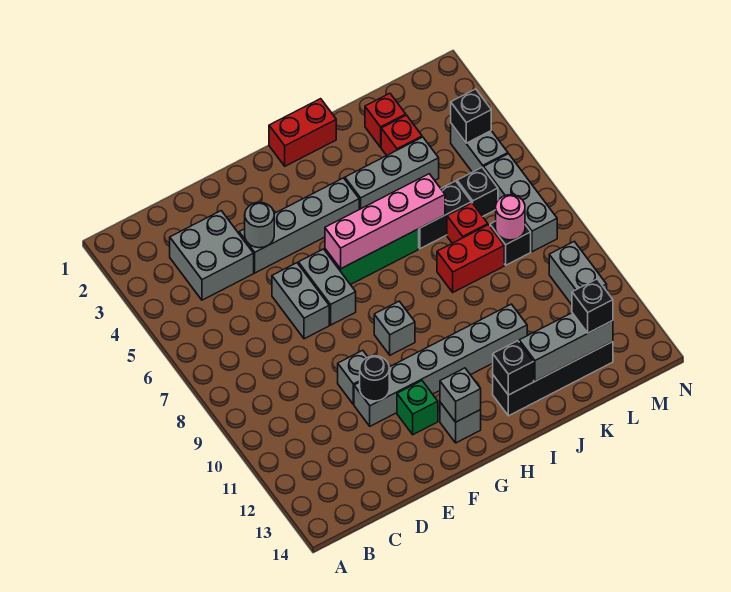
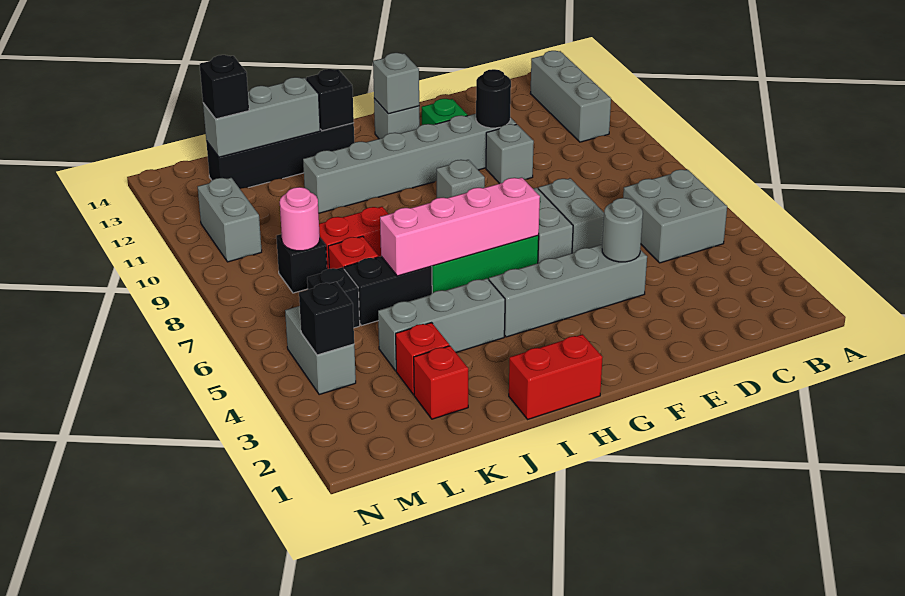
grey brick C3:D4 level 1 -> grey brick B5:C6 level 1
grey brick M6:M8 level 1 -> grey brick B11:B13 level 1

